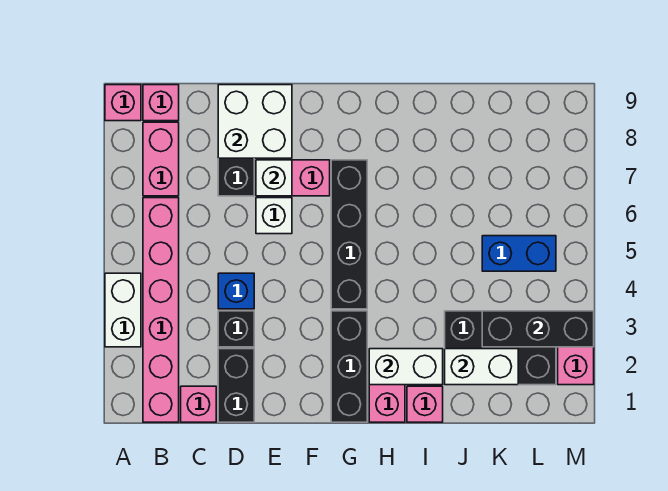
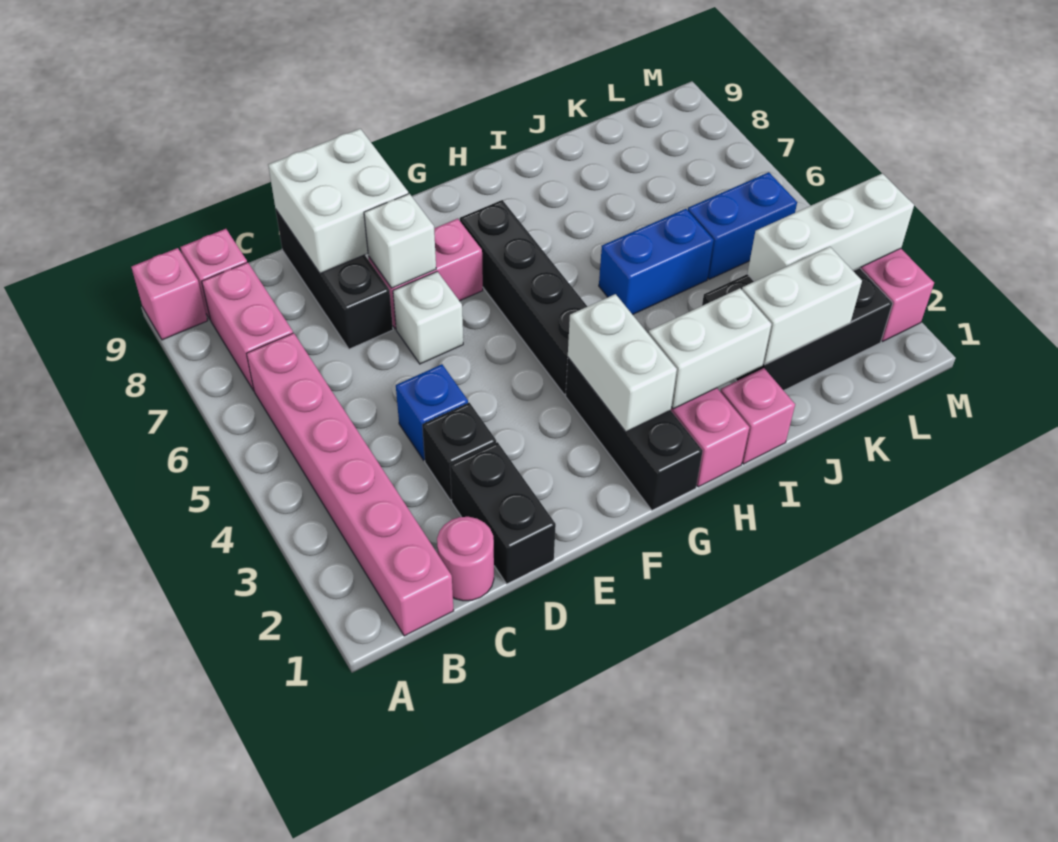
white brick A3:A4 level 1 -> white brick G2:G3 level 2
pink brick C1 level 1 -> pink round brick C1 level 1
none -> blue brick I5:J5 level 1
black brick K3:M3 level 2 -> white brick K3:M3 level 2

